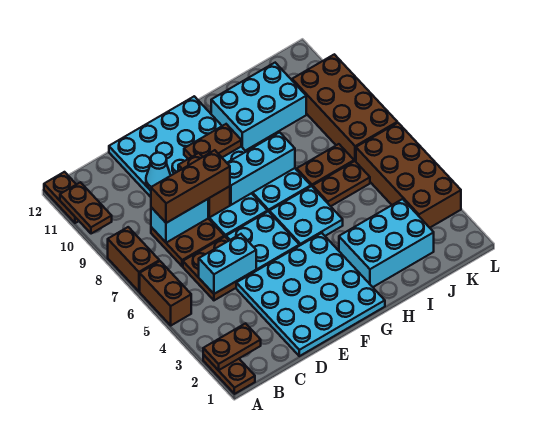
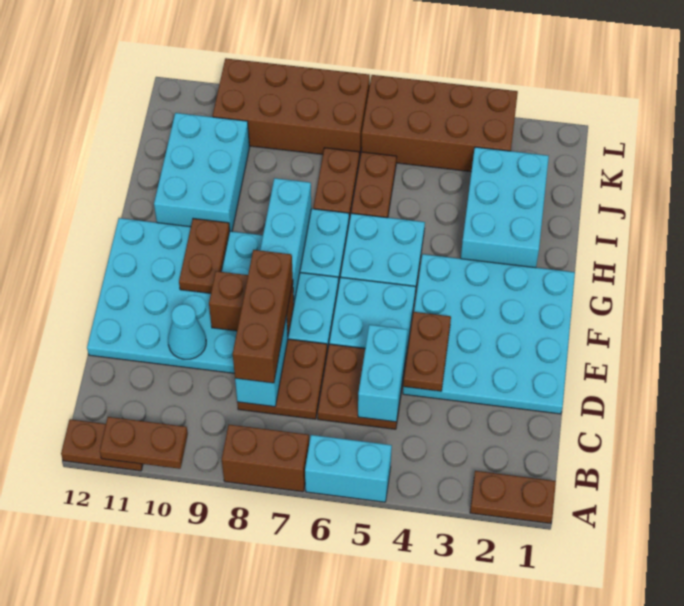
brown plate A2:B2 level 2 -> brown plate D4:E4 level 2
brown brick A5:A6 level 1 -> cyan brick A5:A6 level 1

